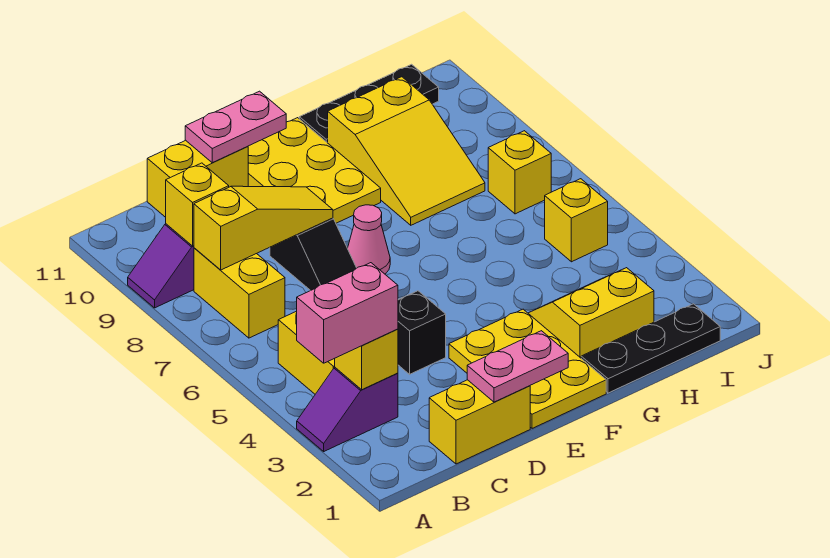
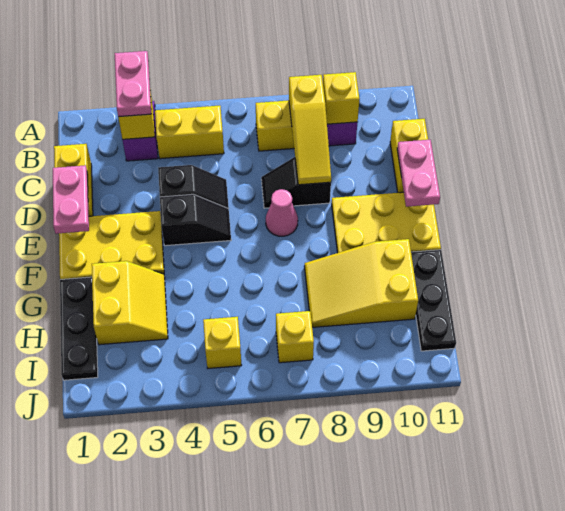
pink brick A3:B3 level 3 -> pink plate A3:B3 level 3
none -> black slope E4:E5 level 1 top 4

